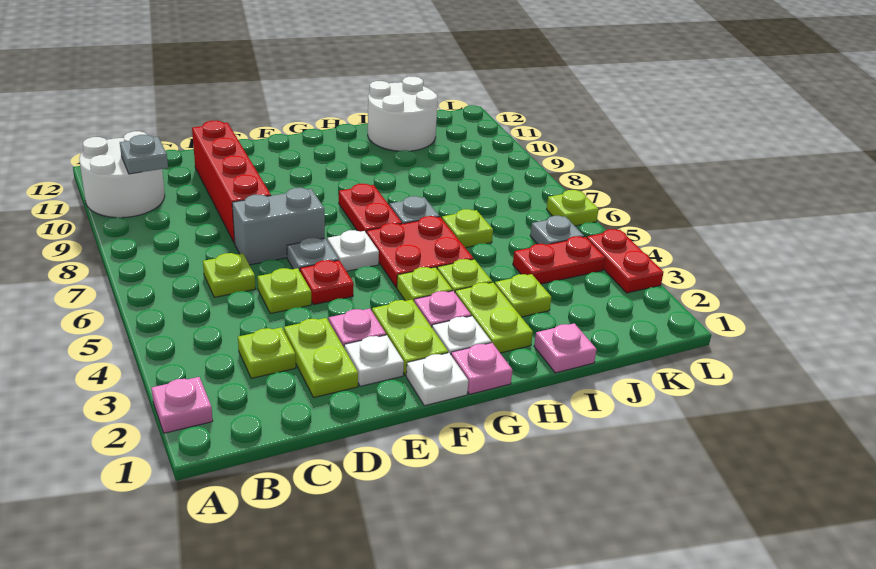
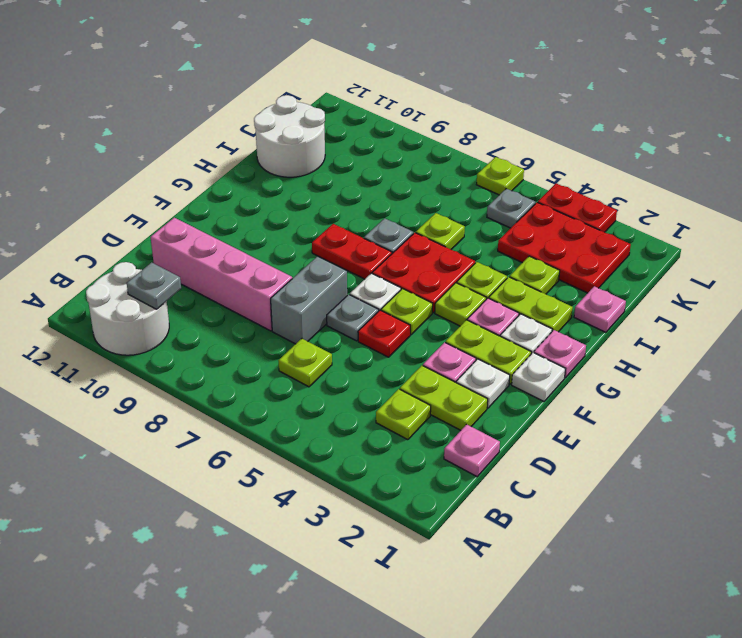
pink plate A2 level 1 -> pink plate C1 level 1
lime plate D5 level 1 -> lime plate F5 level 1
red brick D8:D11 level 1 -> pink brick D8:D11 level 1
red plate J4:K4 level 1 -> red plate J2:K4 level 1

